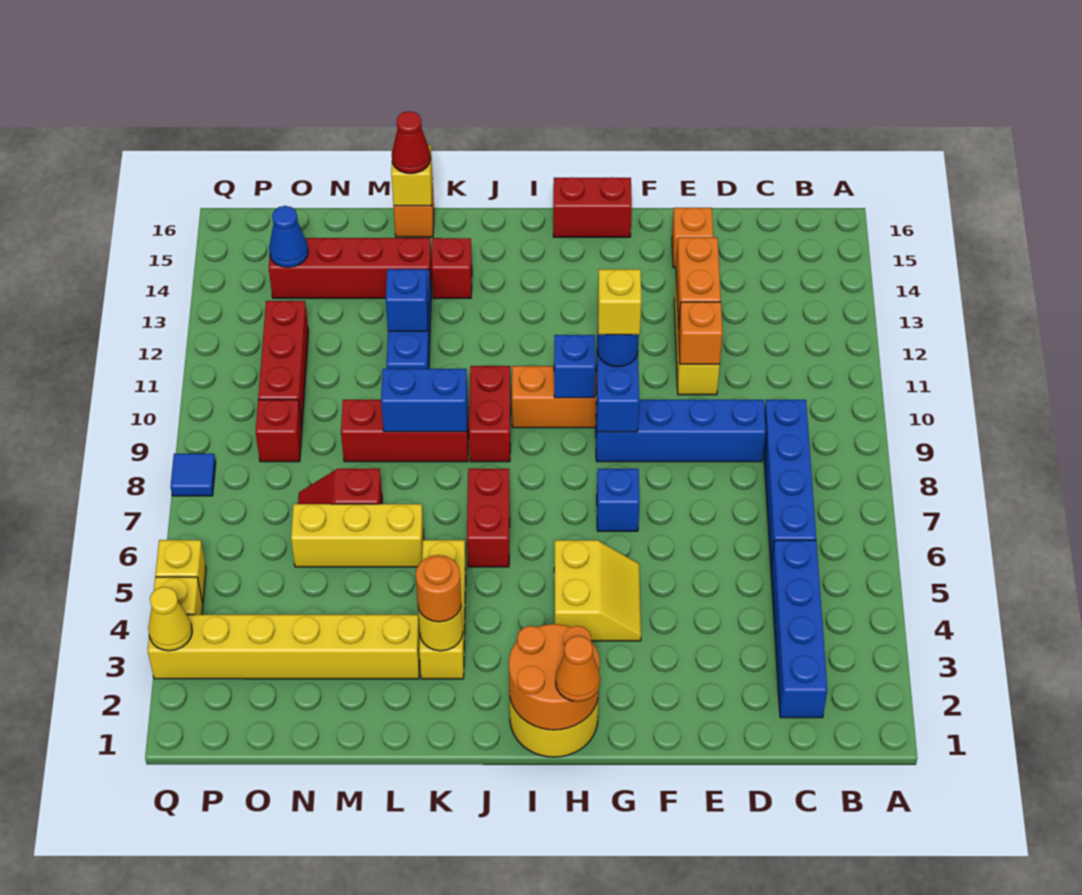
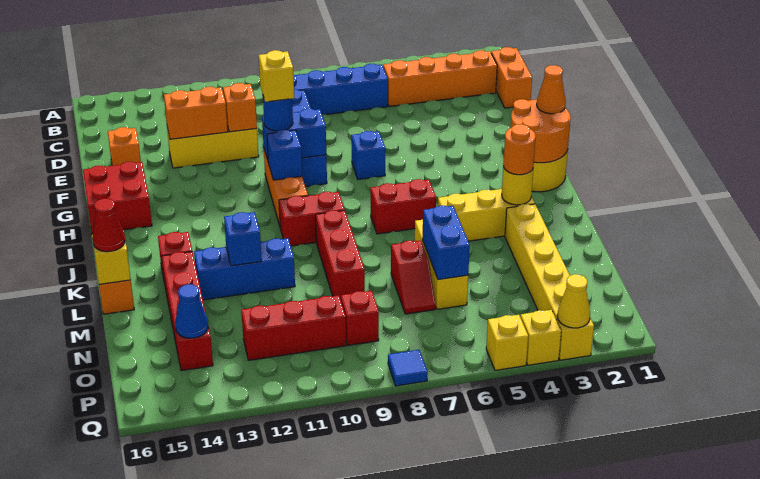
none -> orange brick C1:D1 level 1
blue brick C2:C5 level 1 -> orange brick C2:C5 level 1
yellow slope G4:H5 level 1 top H -> none
red brick G16:H16 level 1 -> red brick G15:H16 level 1
blue brick K9:L9 level 2 -> blue brick M6:N6 level 2

